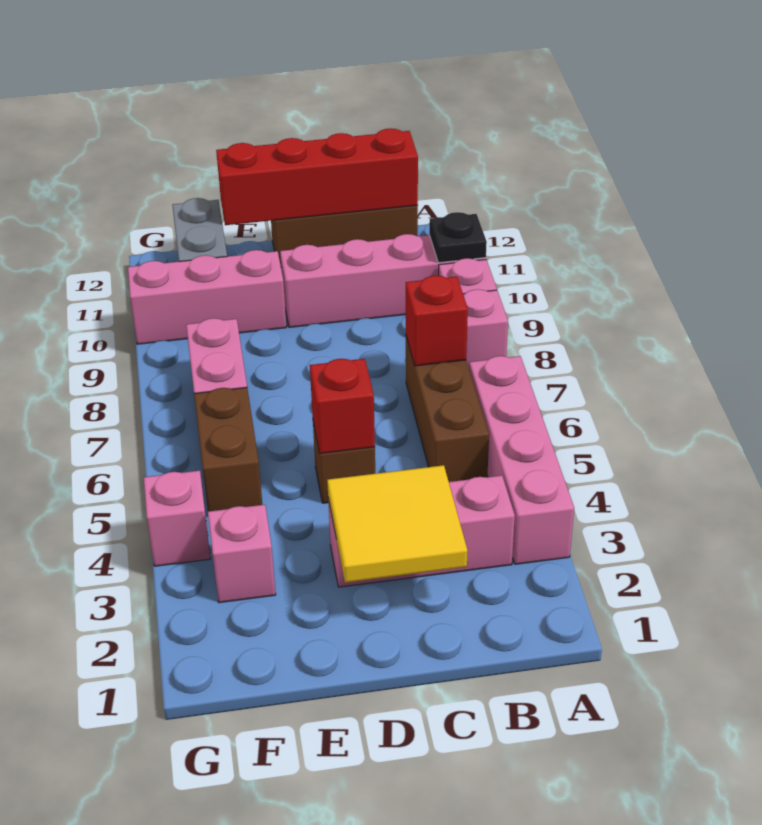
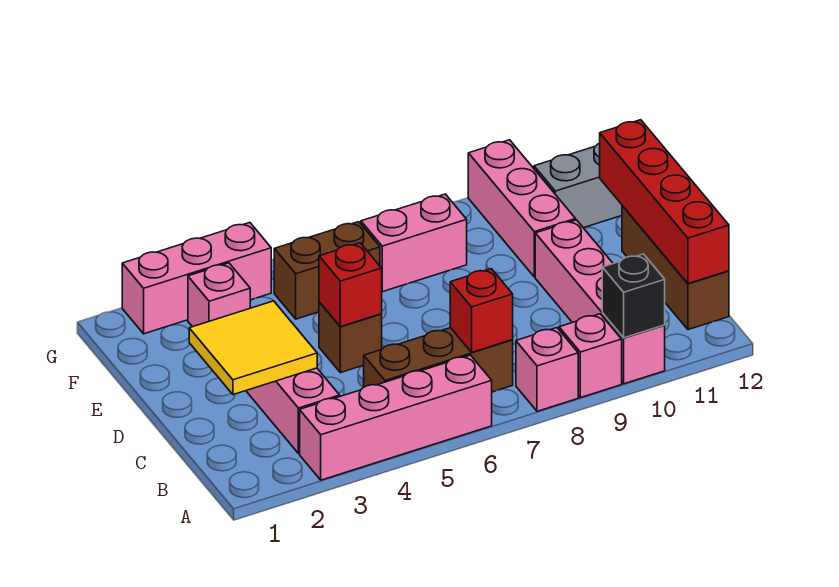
black plate A10 level 2 -> black brick A10 level 2
pink brick G4 level 1 -> pink brick G2:G4 level 1

